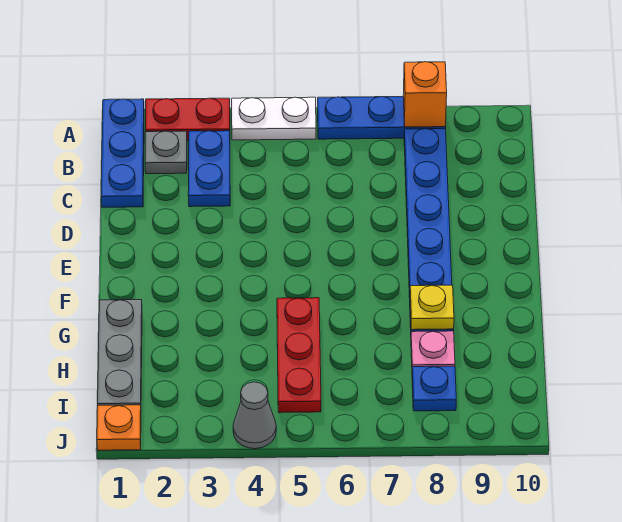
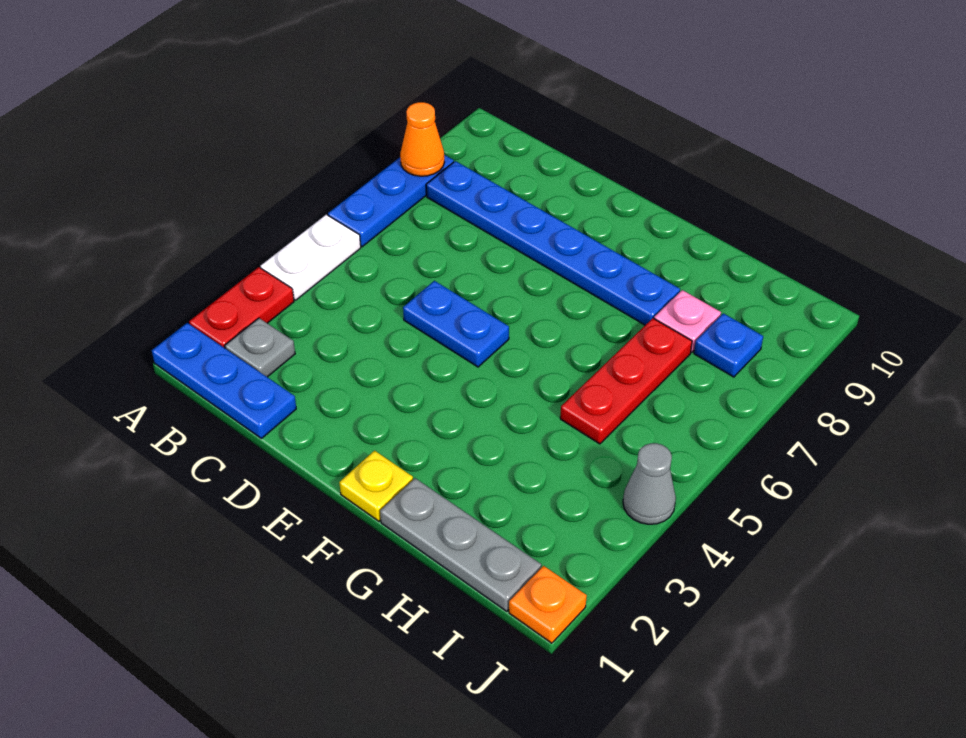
orange brick A8 level 2 -> orange cone A8 level 2
blue plate B3:C3 level 1 -> blue plate D5:E5 level 1
red plate G5:I5 level 1 -> red plate H5:H7 level 1
yellow plate G8 level 2 -> yellow plate F1 level 1

